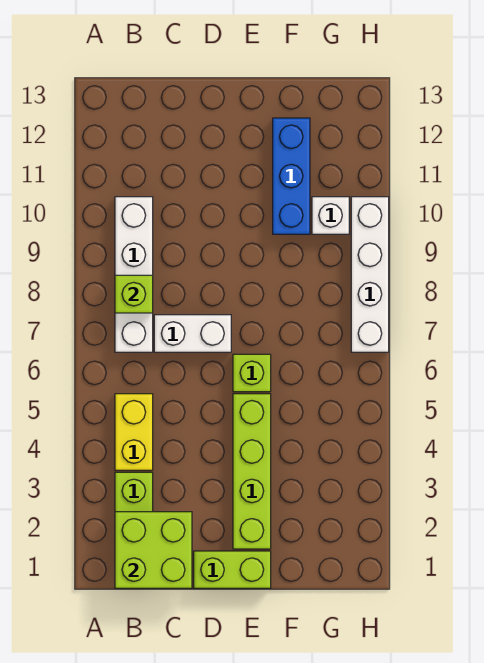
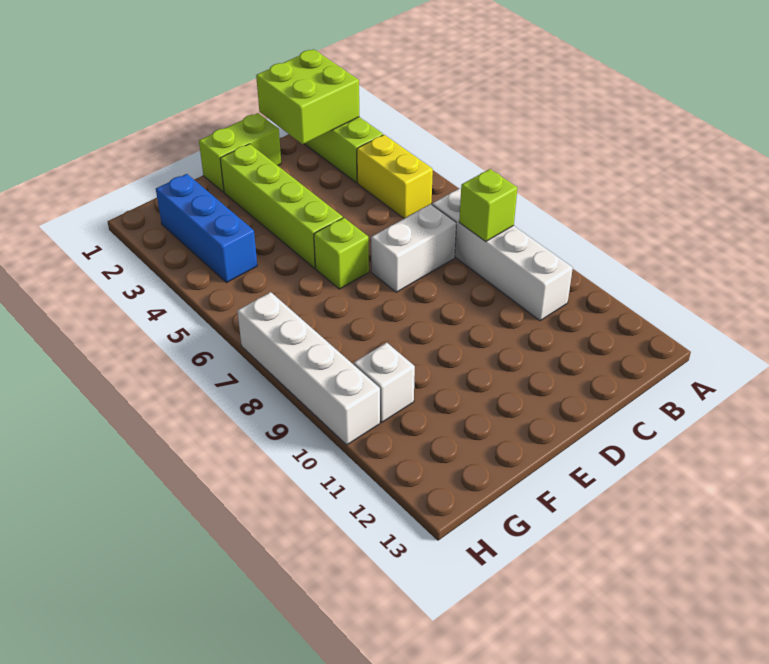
blue brick F10:F12 level 1 -> blue brick G2:G4 level 1

